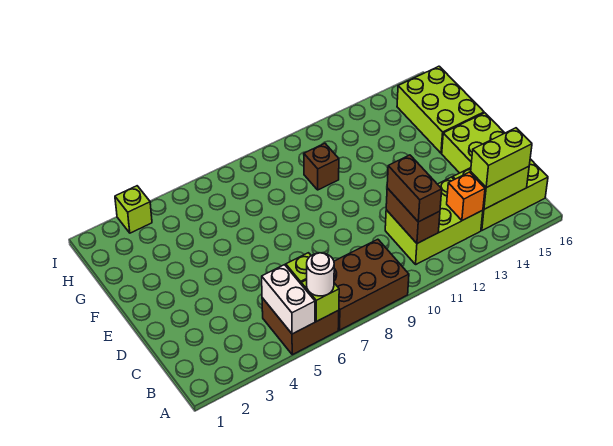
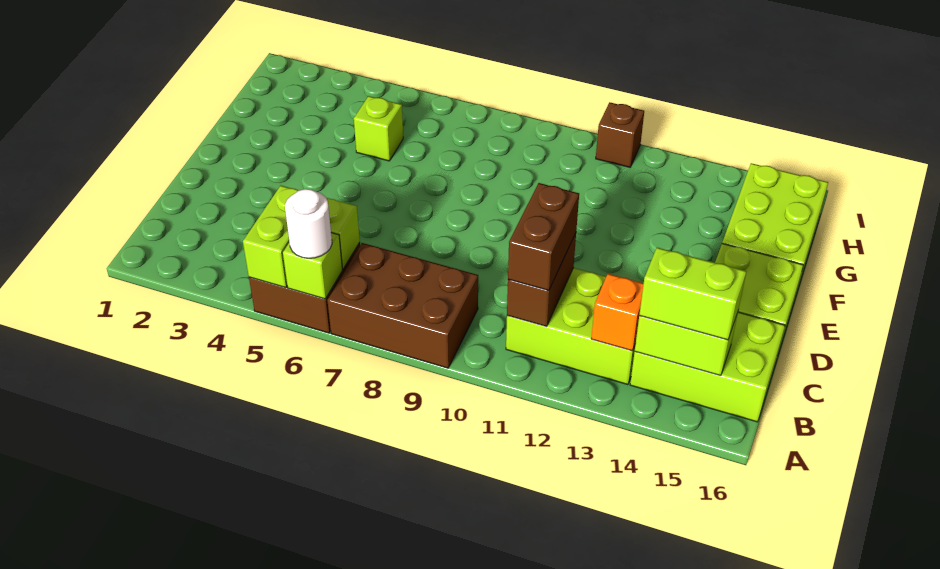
white brick A5:B5 level 2 -> lime brick A5:B5 level 2
brown brick G10 level 1 -> brown brick I11 level 1
lime brick I3 level 1 -> lime brick G5 level 1

